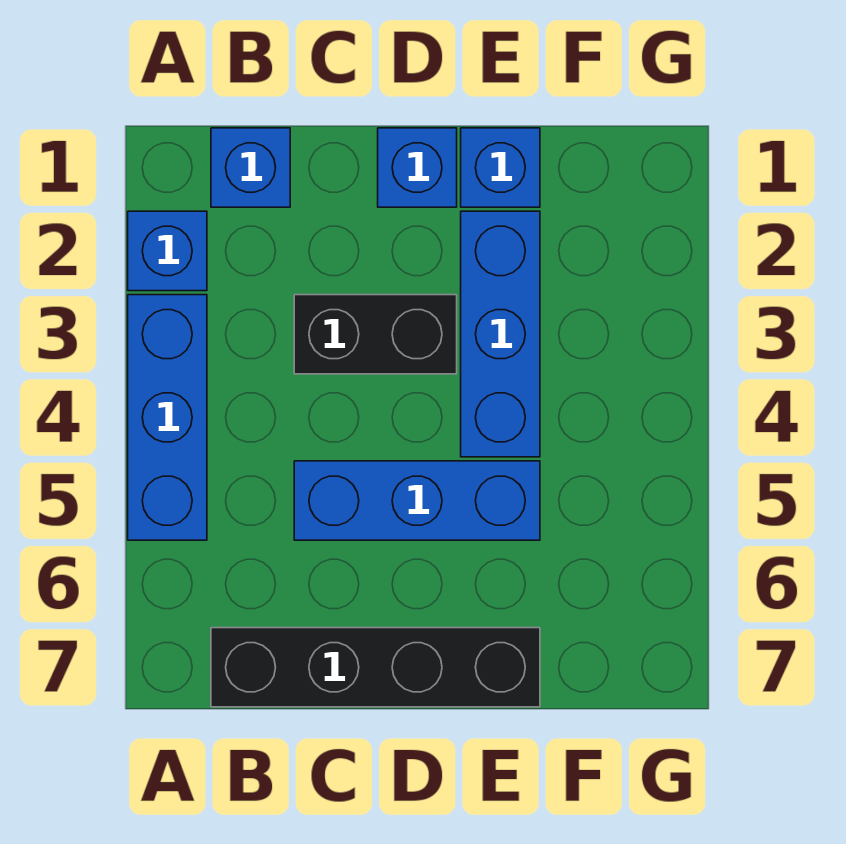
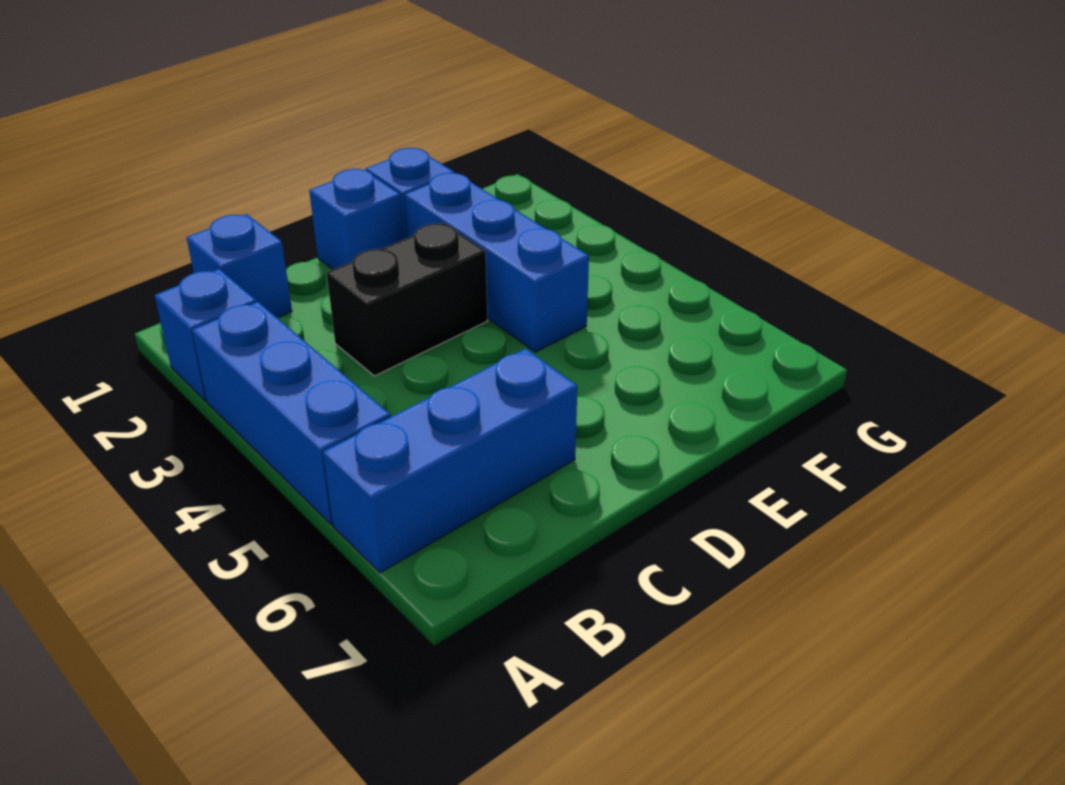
black brick B7:E7 level 1 -> none
blue brick C5:E5 level 1 -> blue brick A6:C6 level 1

